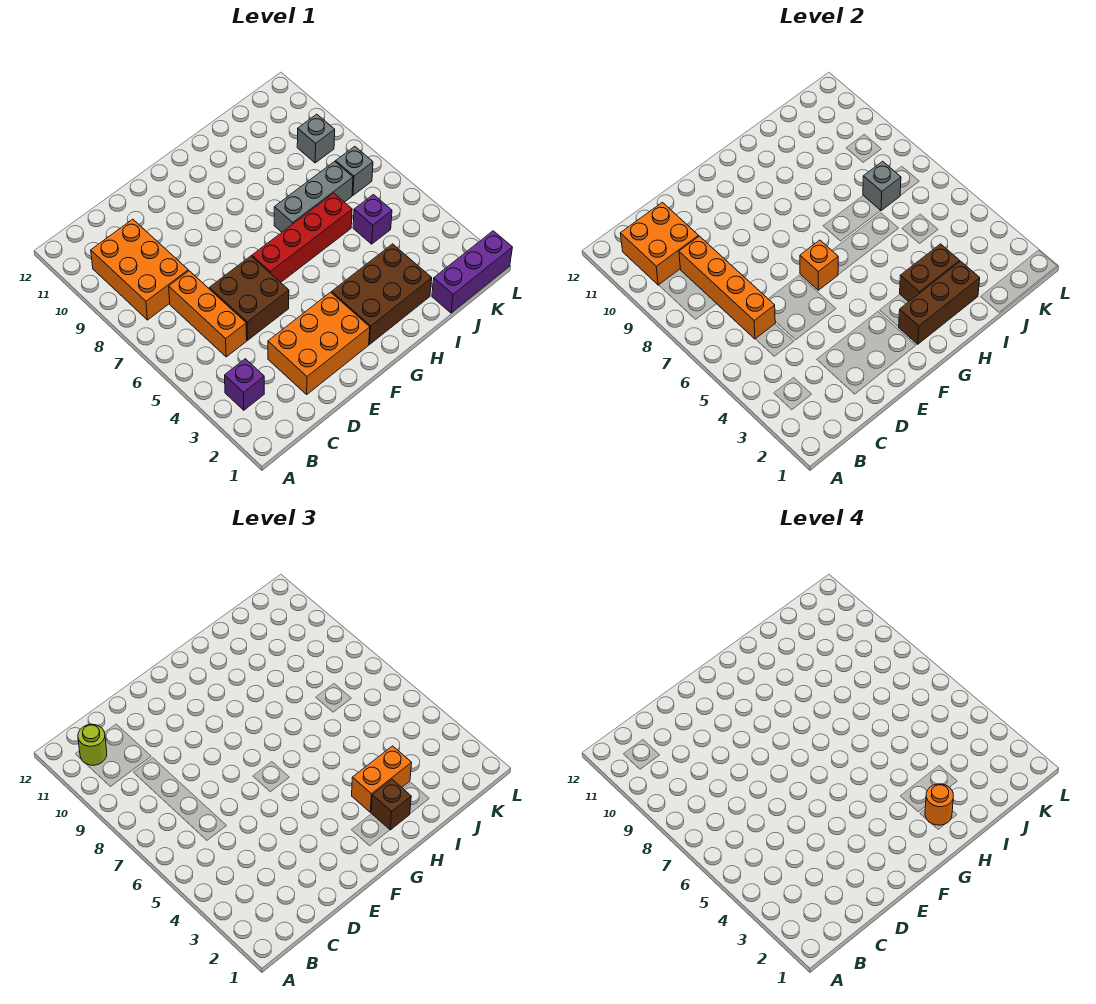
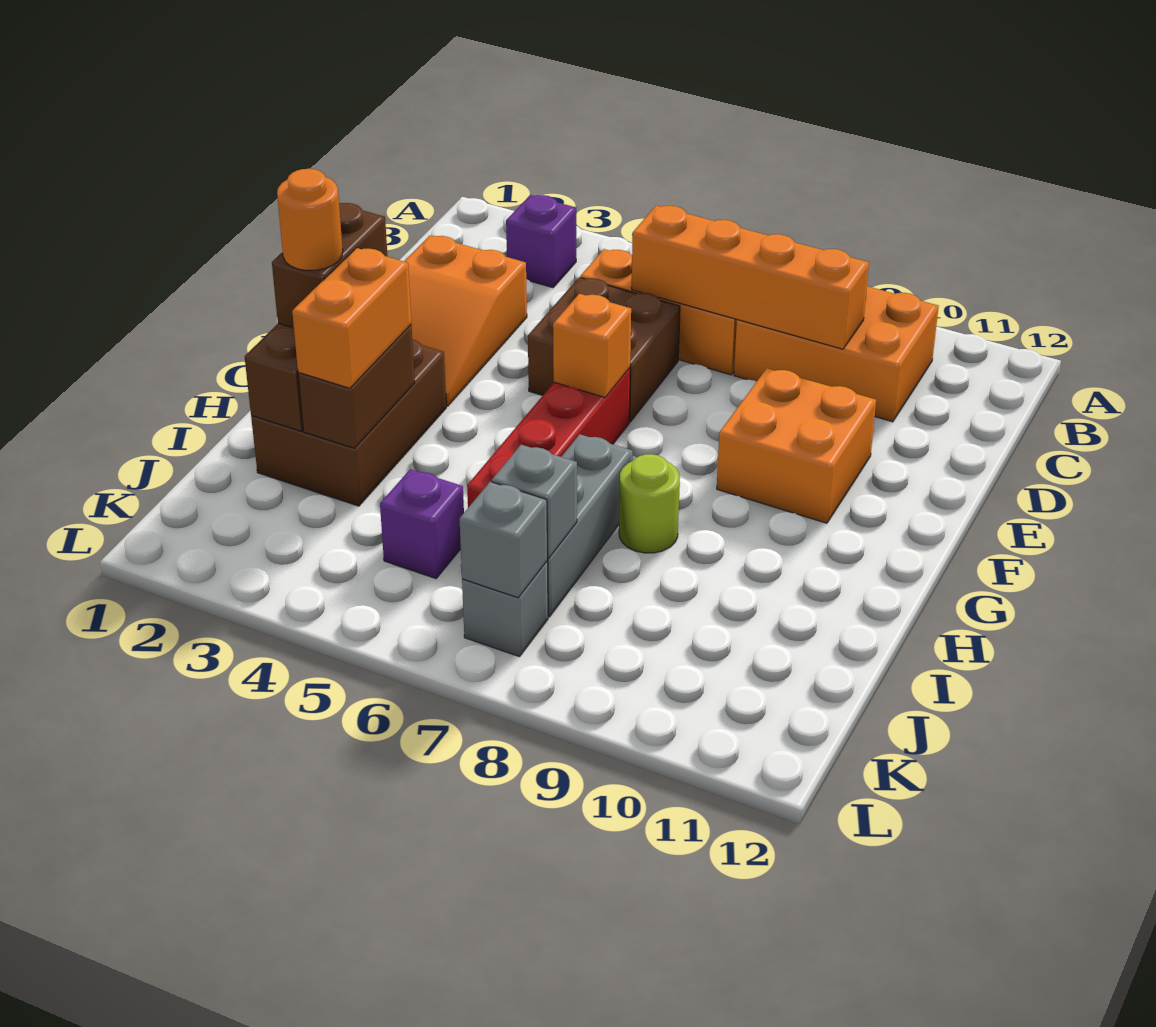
orange brick B10:C11 level 2 -> orange brick E9:F10 level 1
lime round brick B11 level 3 -> lime round brick H8 level 1
orange brick D2:F3 level 1 -> orange slope D2:F3 level 1 top D
brown brick H2 level 3 -> brown brick G2:H2 level 3
purple brick J1:L1 level 1 -> none
grey brick K9 level 1 -> grey brick K7 level 2

